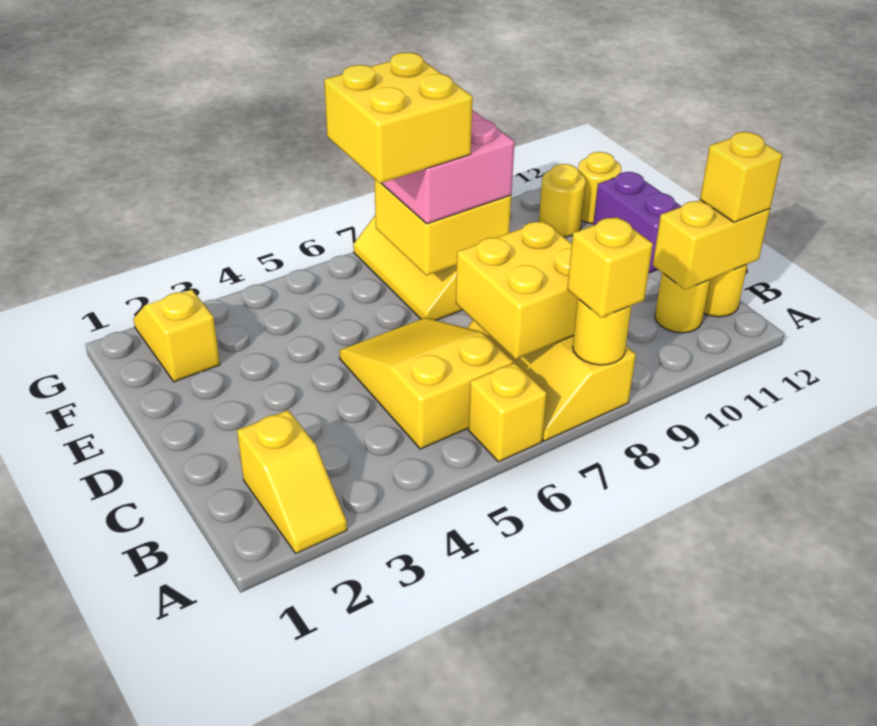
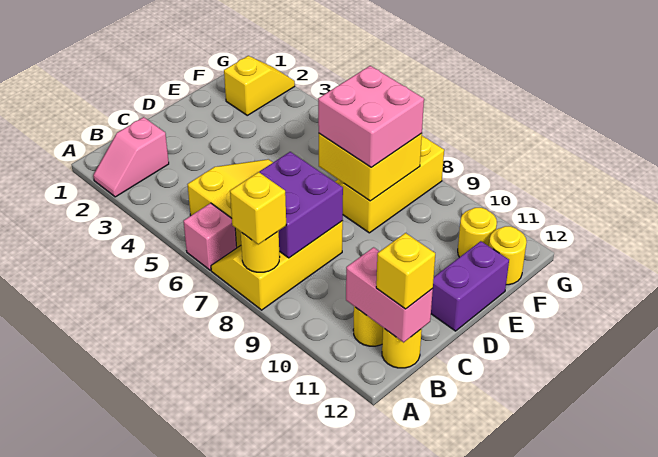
yellow slope A2:B2 level 1 top B -> pink slope A2:B2 level 1 top B
yellow brick A6 level 1 -> pink brick A6 level 1
yellow brick B7:C8 level 2 -> purple brick B7:C8 level 2
yellow brick B11:B12 level 2 -> pink brick B11:B12 level 2
yellow brick E6:F7 level 4 -> none

